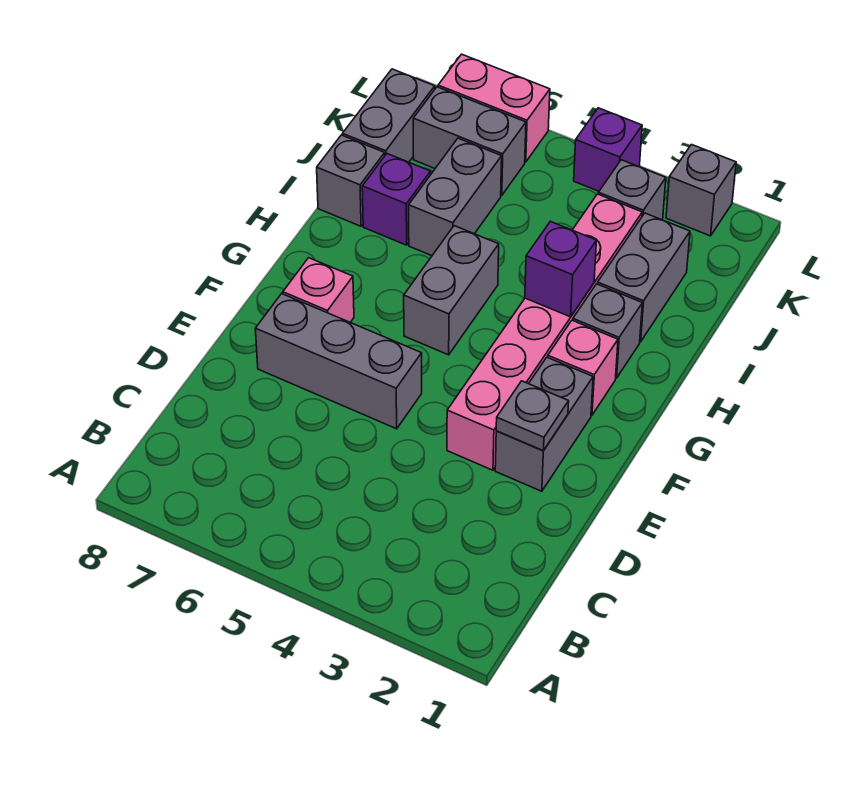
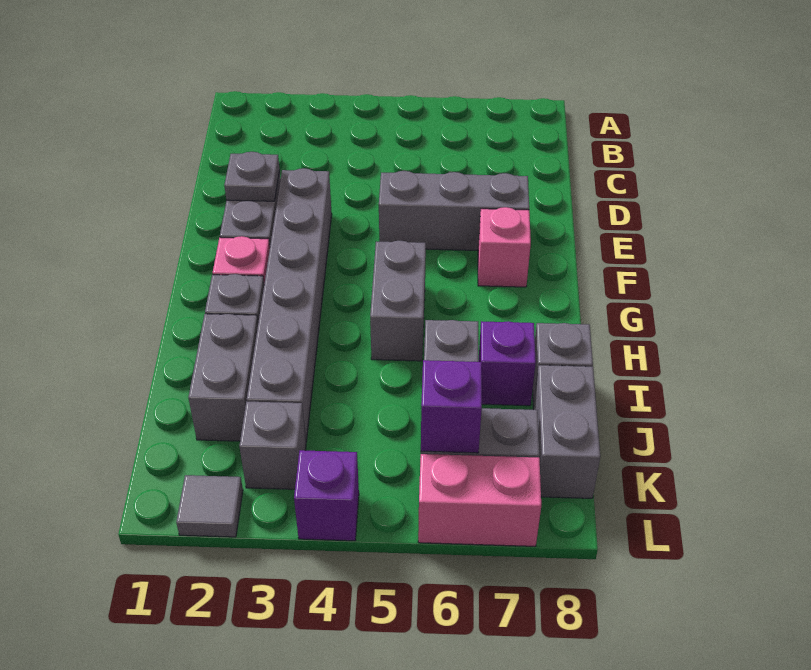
pink brick E3:J3 level 1 -> grey brick E3:J3 level 1
purple brick H3 level 2 -> purple brick K6 level 2
grey brick L2 level 1 -> grey tile L2 level 1

